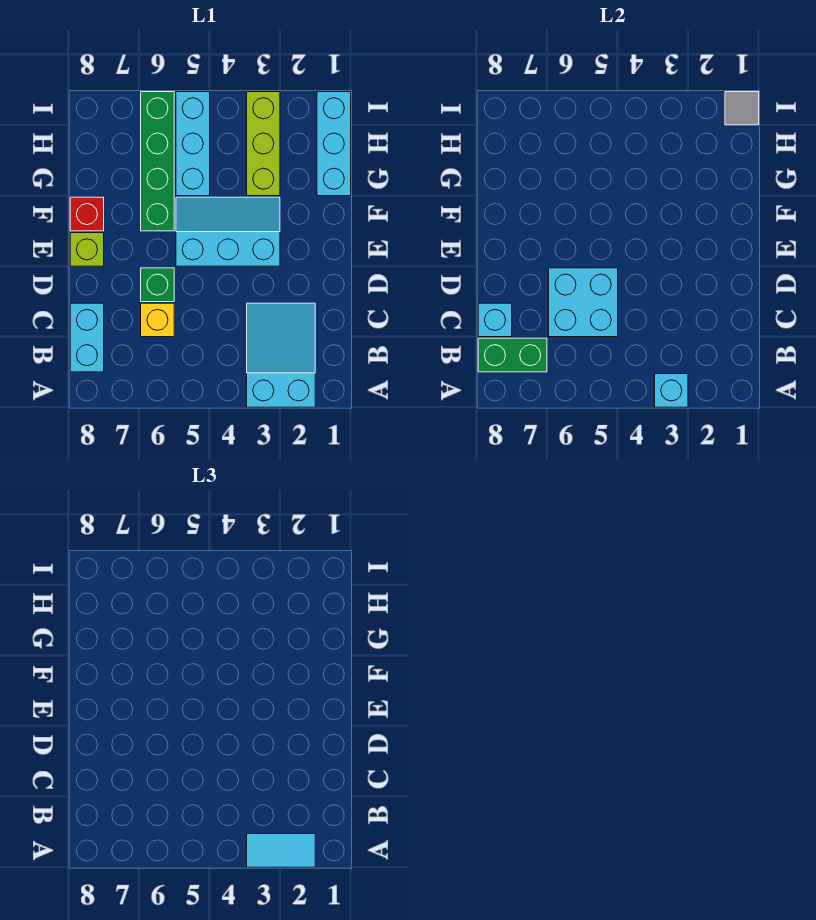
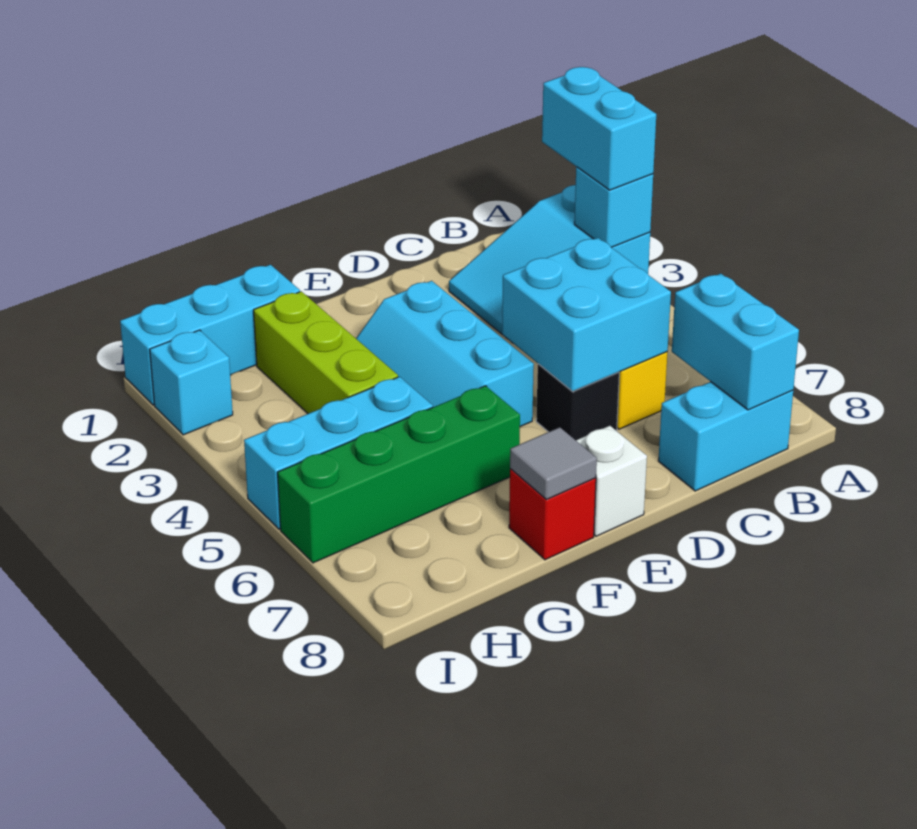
cyan tile A2:A3 level 3 -> cyan brick A2:A3 level 3
green brick B7:B8 level 2 -> cyan brick B7:B8 level 2
cyan brick C8 level 2 -> cyan brick I2 level 1
green brick D6 level 1 -> black brick D6 level 1
lime brick E8 level 1 -> white brick E8 level 1
lime brick G3:I3 level 1 -> lime brick G2:G4 level 1
grey tile I1 level 2 -> grey tile F8 level 2

